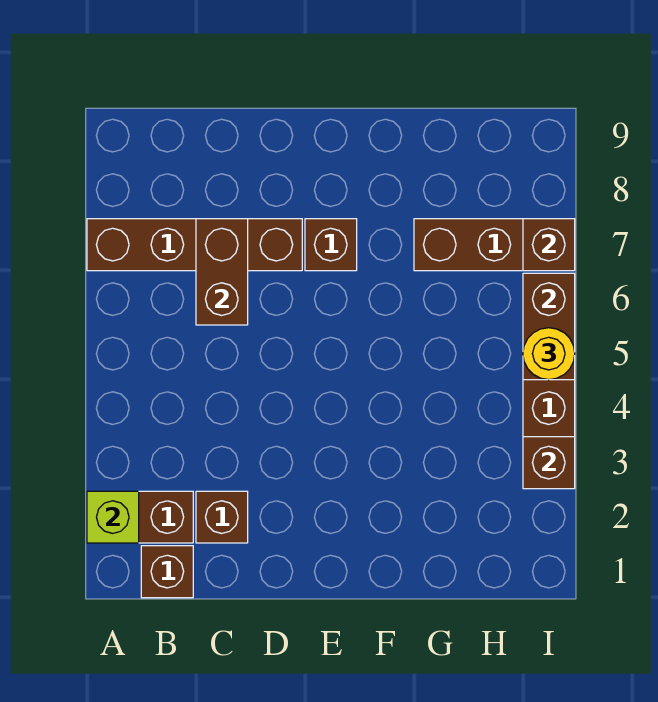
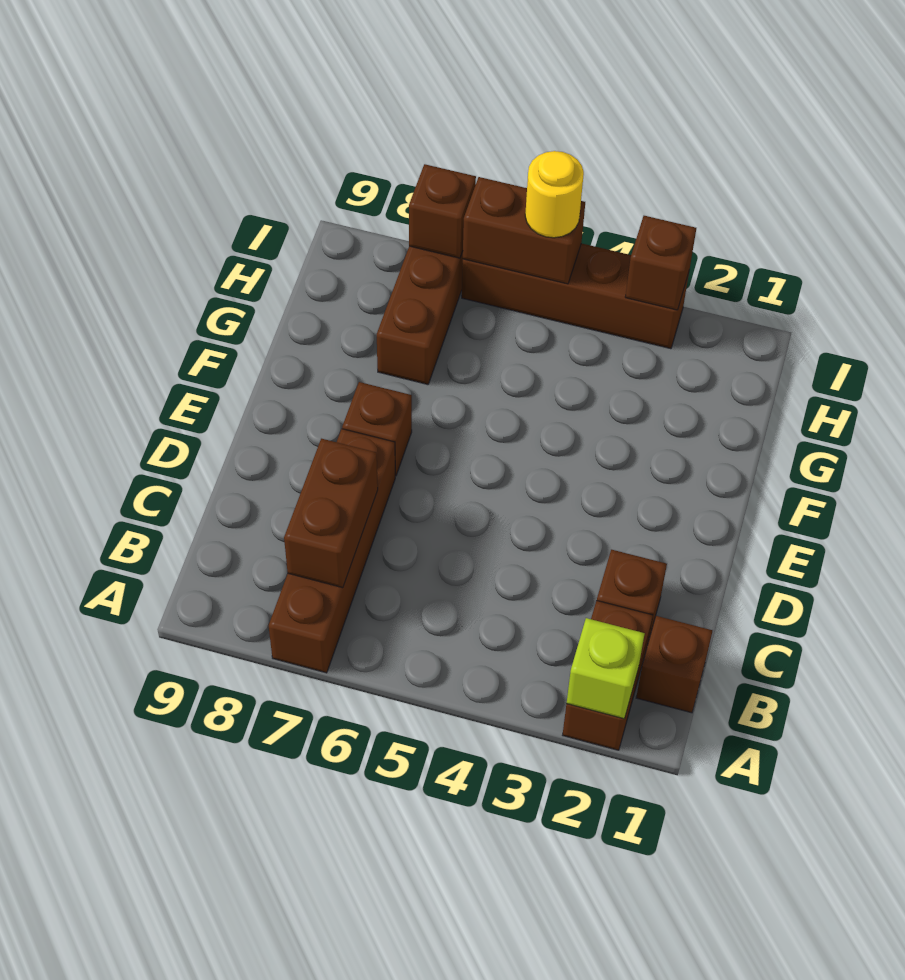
brown brick C6:C7 level 2 -> brown brick B7:C7 level 2

